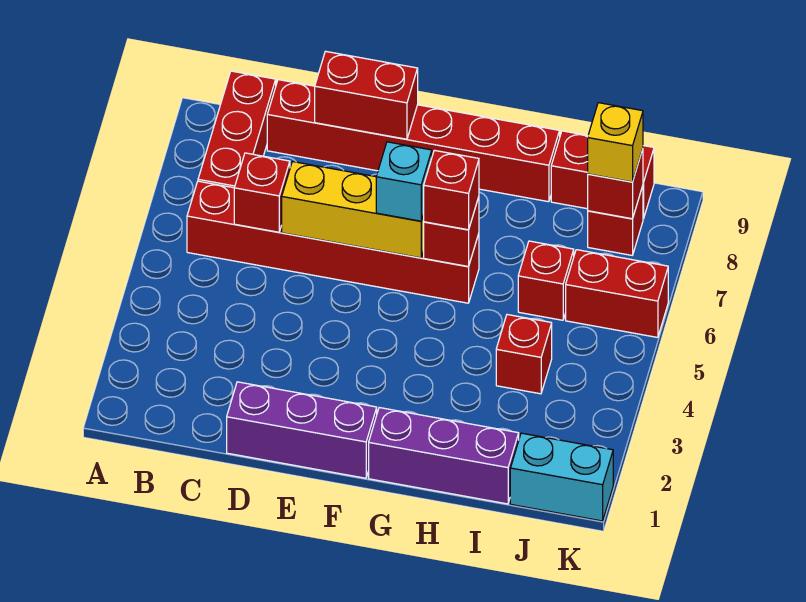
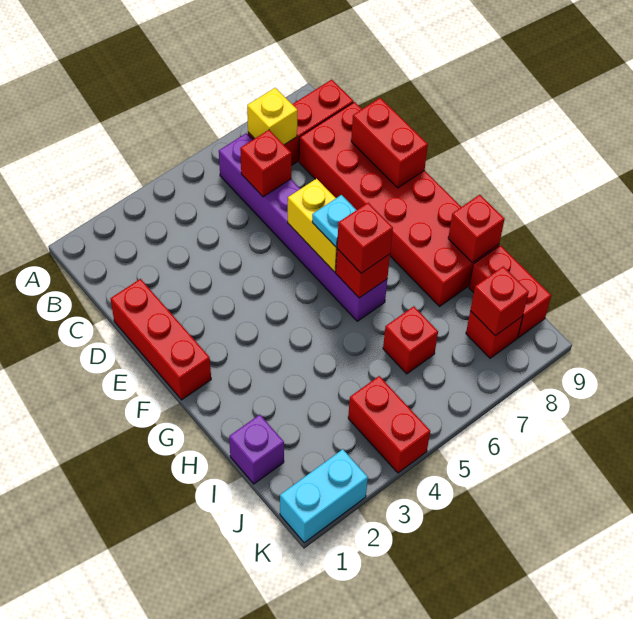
red brick B6:G6 level 1 -> purple brick B6:G6 level 1
red brick C9:H9 level 1 -> red brick C8:H9 level 1
purple brick D1:F1 level 1 -> red brick D1:F1 level 1
yellow brick D6:F6 level 2 -> yellow brick E6:F6 level 2
cyan brick F6 level 3 -> cyan plate F6 level 3
purple brick G1:I1 level 1 -> purple brick I1 level 1
red brick I4 level 1 -> red brick H9 level 2
cyan brick J1:K1 level 1 -> cyan brick K1:K2 level 1
red brick J6:K6 level 1 -> red brick J4:K4 level 1
yellow brick J8 level 3 -> yellow brick B7 level 2

